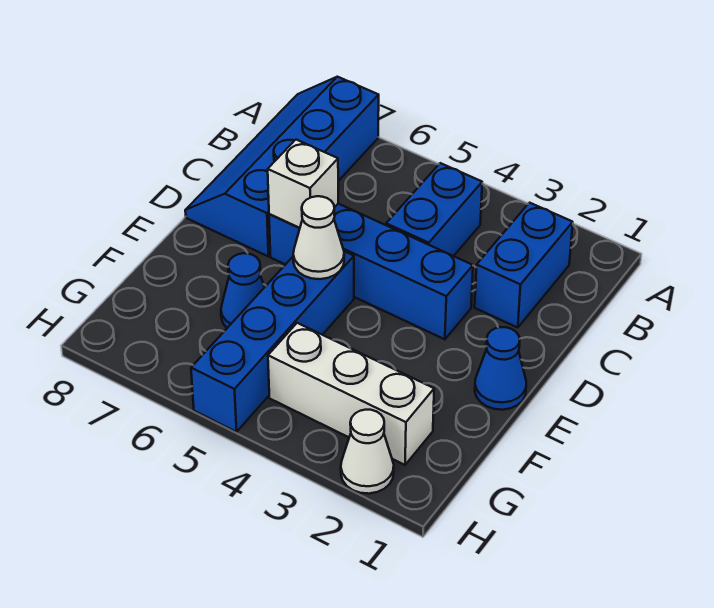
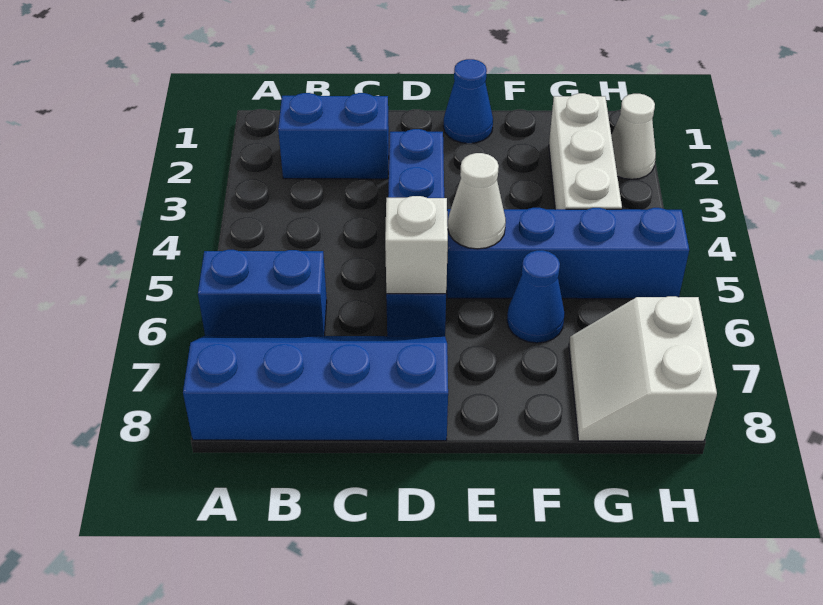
blue slope A7:D8 level 1 top 7 -> blue slope A7:D8 level 1 top 8
blue brick B4:C4 level 1 -> blue brick A6:B6 level 1
none -> white slope G7:H8 level 1 top H

